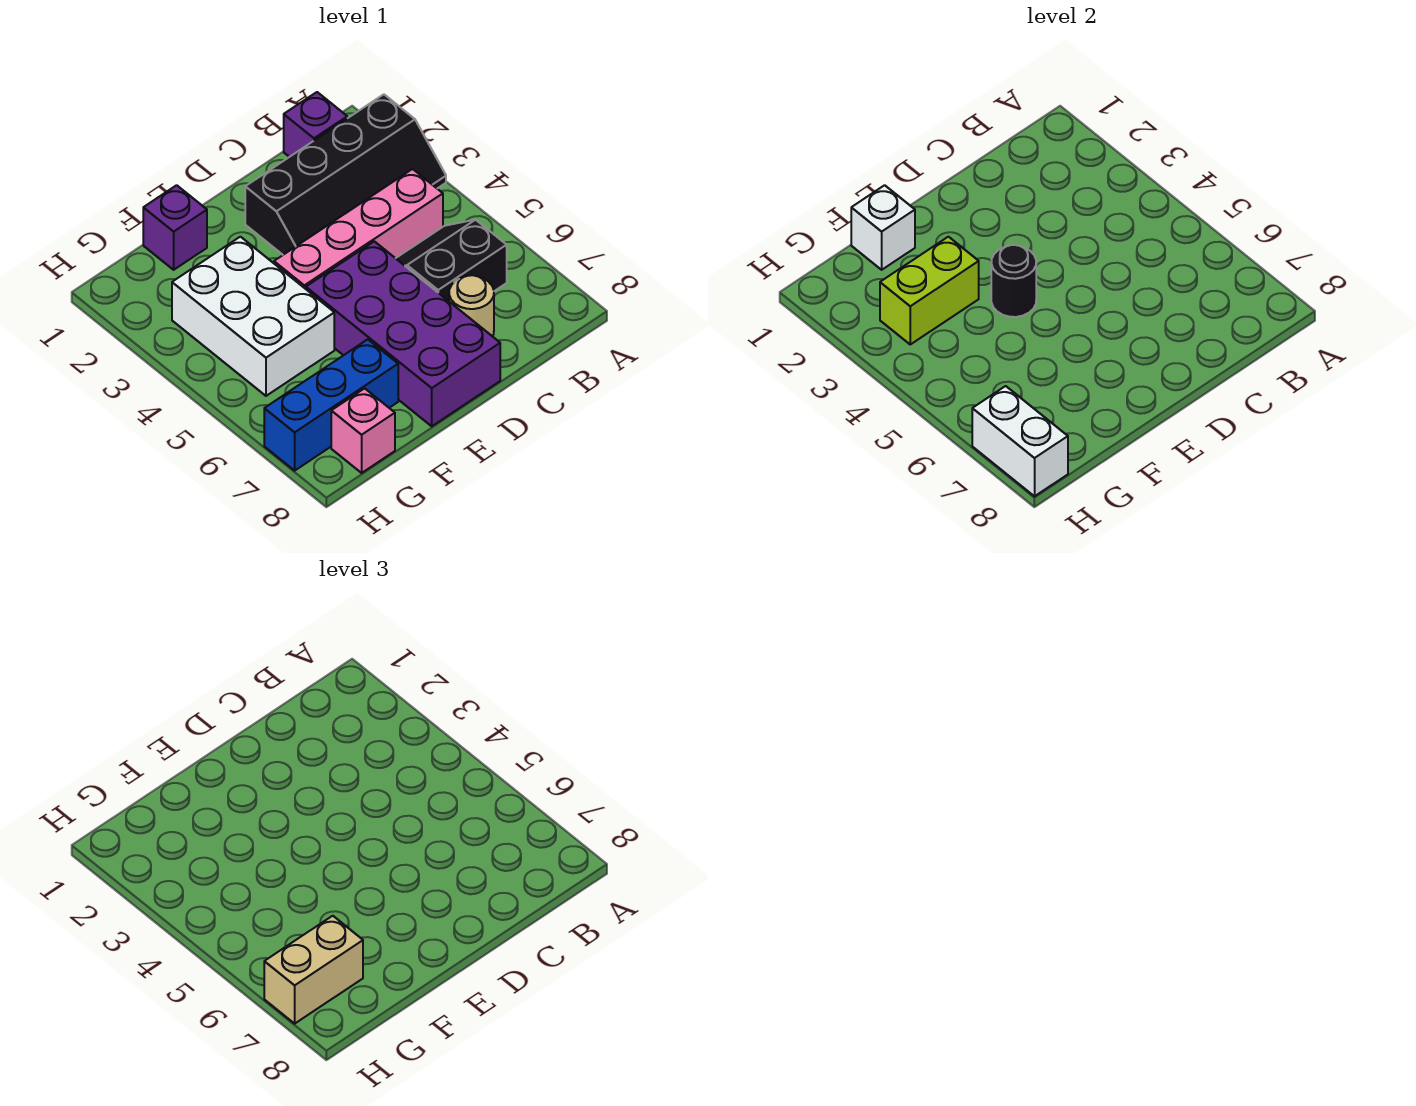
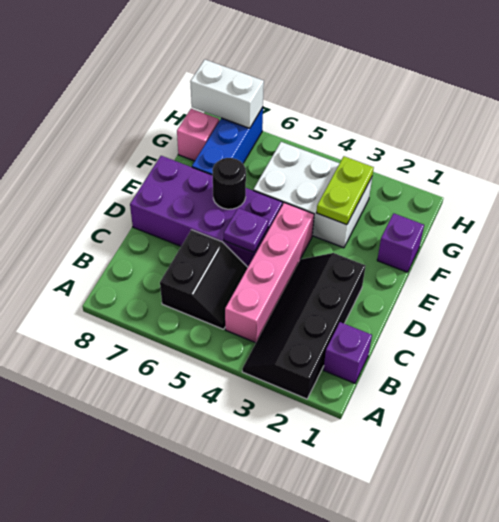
tan round brick C7 level 1 -> none
none -> purple plate D5 level 2
black round brick E4 level 2 -> black round brick E6 level 2
white brick F1 level 2 -> none
lime brick F3:G3 level 2 -> lime plate F3:G3 level 2
tan brick G7:H7 level 3 -> none

